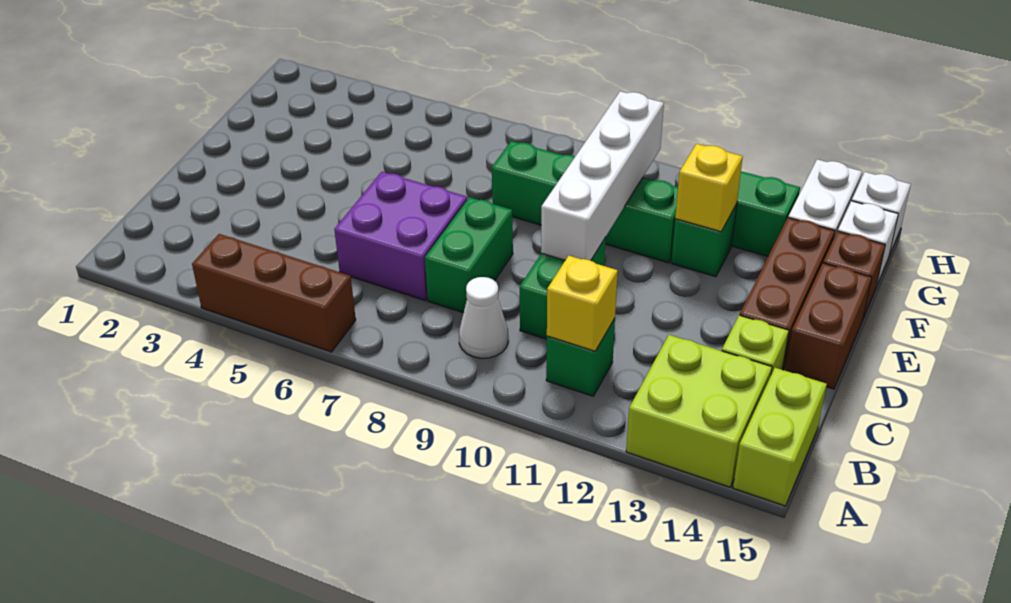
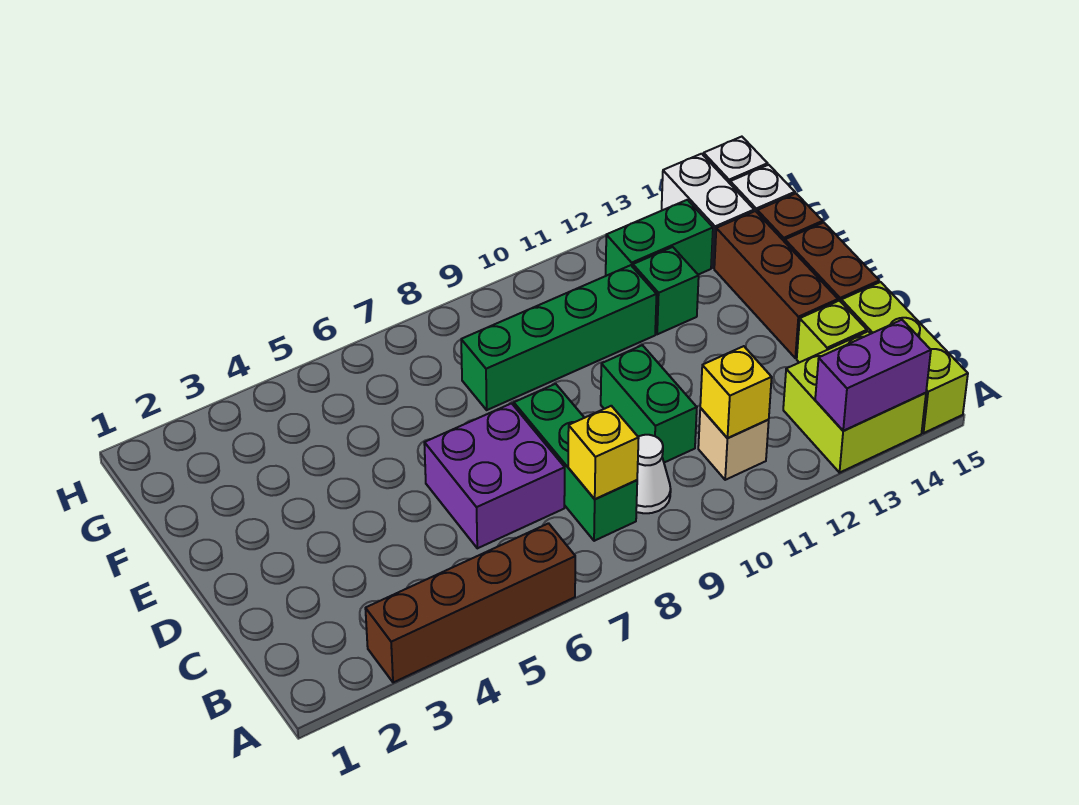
brown brick A4:A6 level 1 -> brown brick A3:A6 level 1
none -> purple brick A13:A14 level 2
lime brick A15:B15 level 1 -> lime brick A15:C15 level 1
green brick B11 level 1 -> tan brick B11 level 1
green brick C8:D8 level 1 -> green brick B8:D8 level 1
white brick D10:G10 level 2 -> none
yellow brick F12 level 2 -> yellow brick B8 level 2

